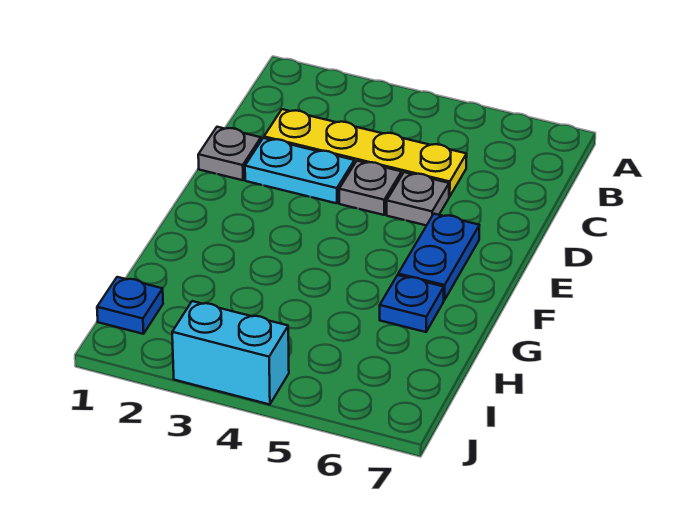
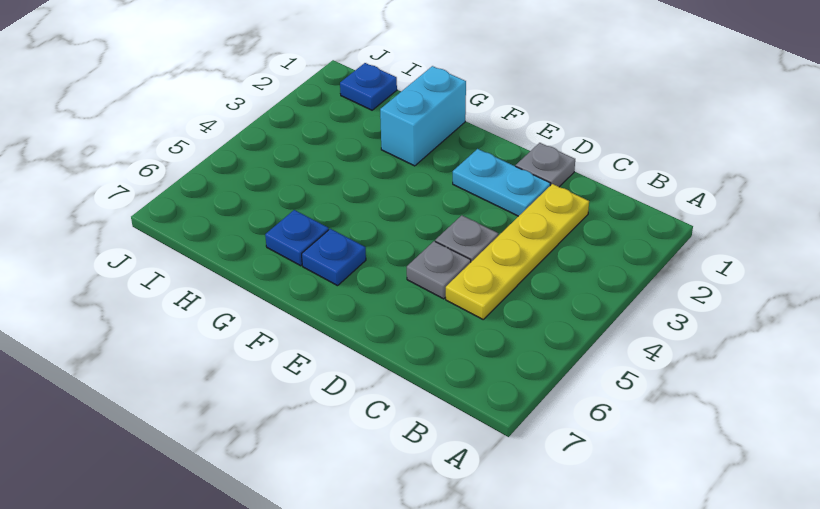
cyan plate D2:D3 level 1 -> cyan plate D2:E2 level 1
blue plate E6:F6 level 1 -> blue plate F6 level 1
cyan brick J3:J4 level 1 -> cyan brick G1:G2 level 1

